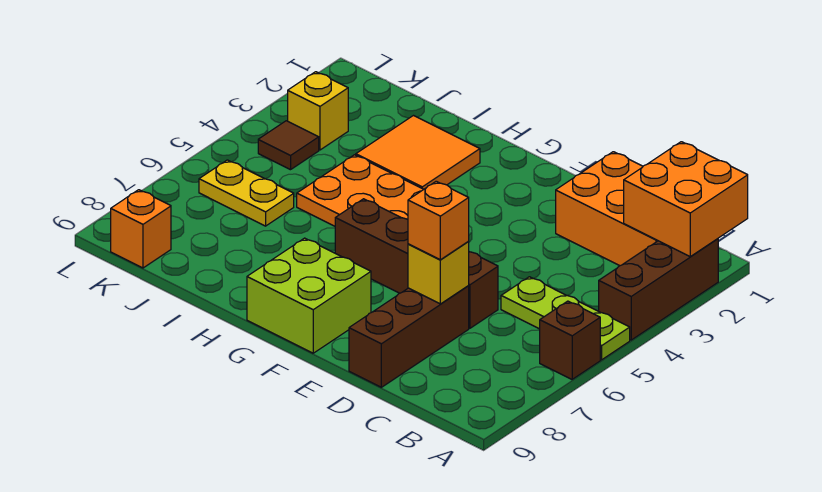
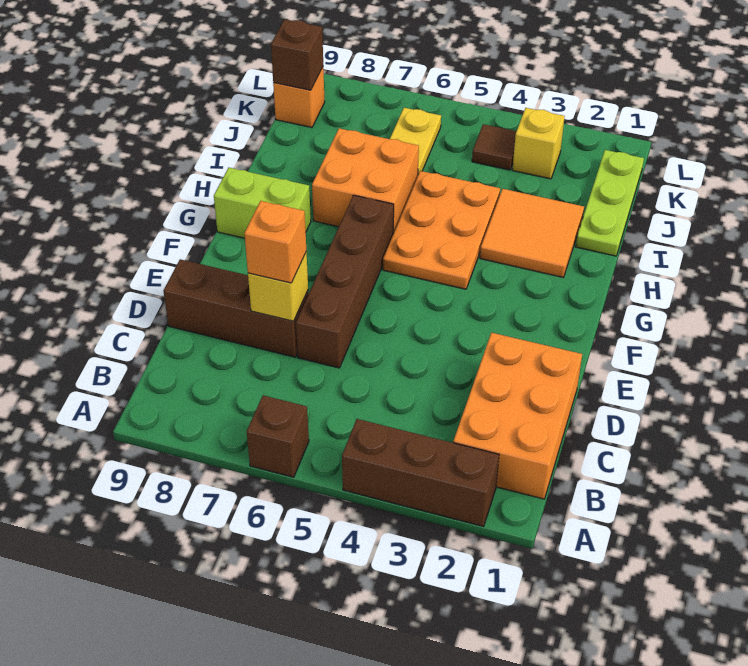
orange brick A1:B2 level 2 -> orange brick H6:I7 level 1
lime plate A5:C5 level 1 -> lime plate I1:K1 level 1
lime brick F8:G9 level 1 -> lime brick G8:G9 level 1
none -> brown brick K9 level 2

